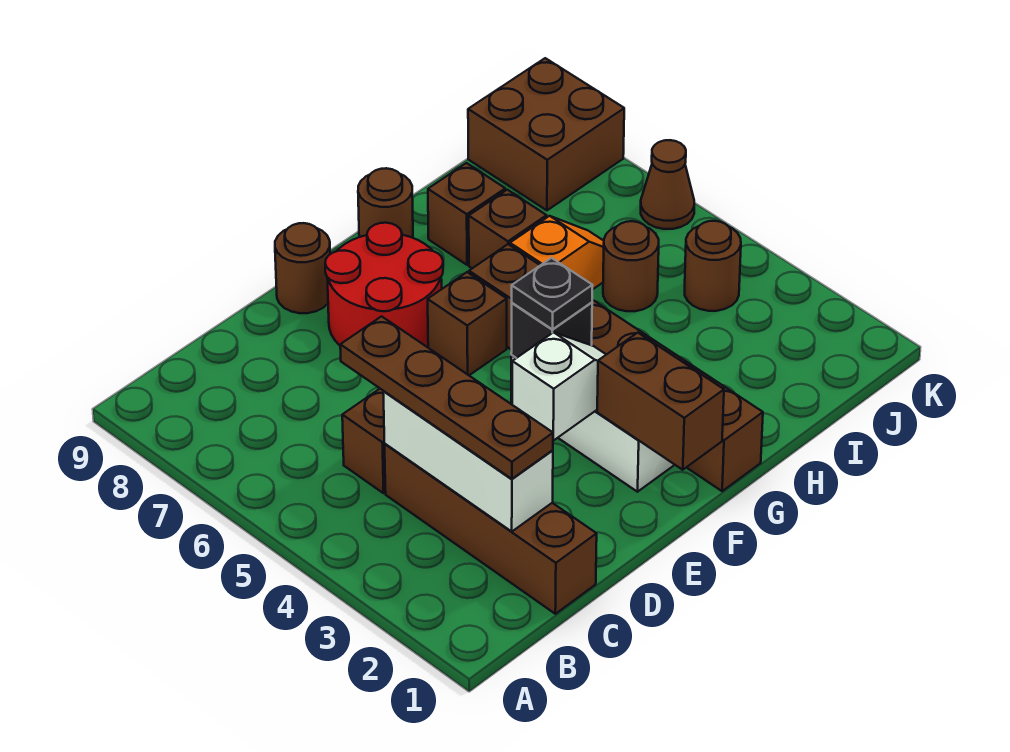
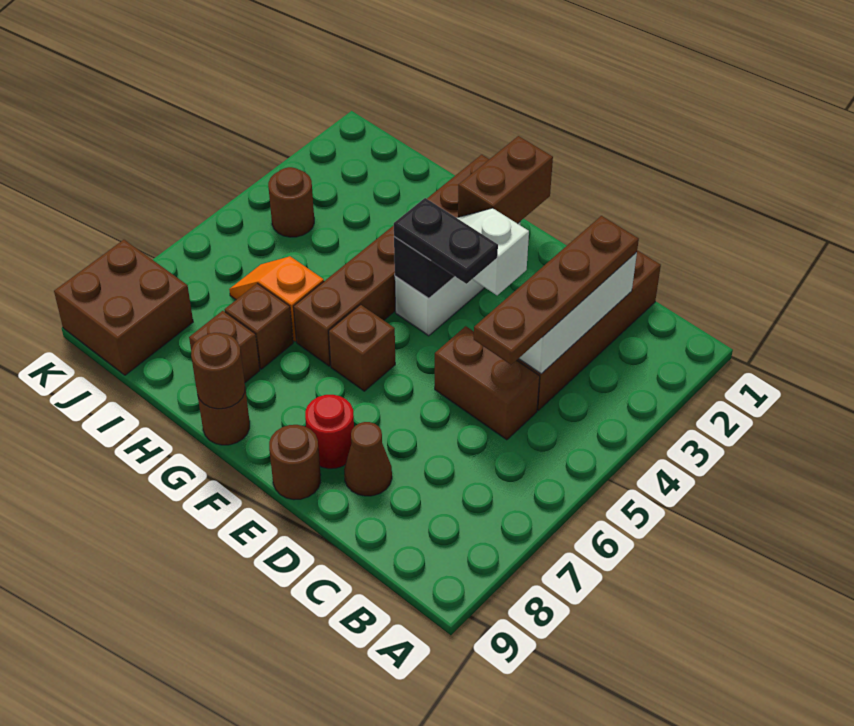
red round brick E7:F8 level 1 -> red round brick E8 level 1
black plate F4 level 3 -> black plate E4:F4 level 3
brown round brick I5 level 1 -> brown round brick G9 level 2
brown cone K6 level 1 -> brown cone D8 level 1

